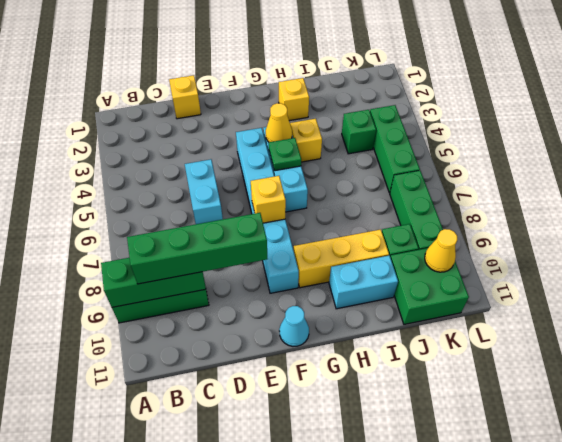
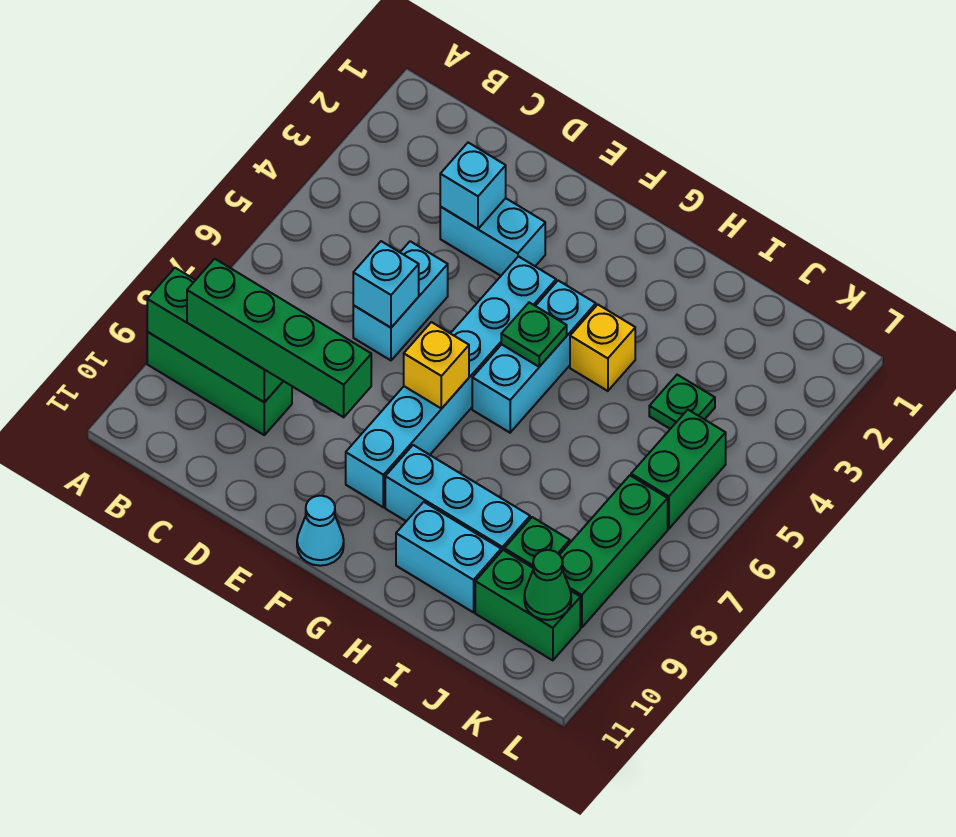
yellow brick D1 level 1 -> none
none -> cyan brick D3:E3 level 1
none -> cyan brick D3 level 2
none -> cyan brick D6 level 2
yellow cone G4 level 2 -> none
yellow brick G9:I9 level 1 -> cyan brick G9:I9 level 1
yellow brick H2 level 1 -> none
green brick J4 level 1 -> green plate J4 level 1
green brick J10:K11 level 1 -> green brick J10:K10 level 1
green brick K4:K6 level 1 -> green brick K5:K6 level 1
yellow cone K10 level 2 -> green cone K10 level 2

